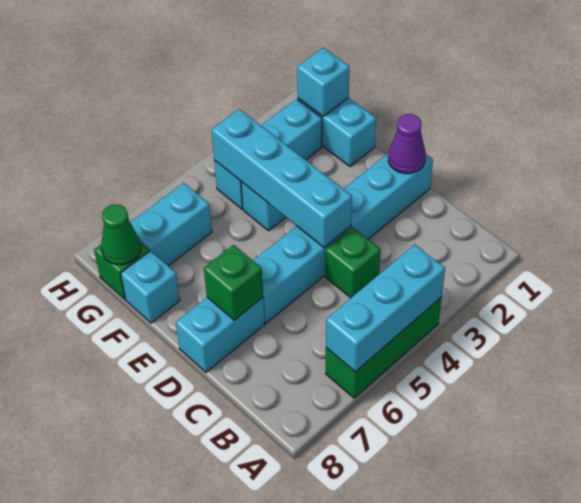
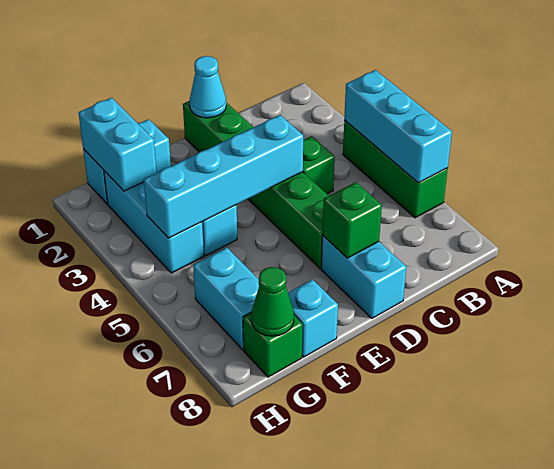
cyan brick D1:D6 level 1 -> green brick D1:D6 level 1
purple cone D1 level 2 -> cyan cone D1 level 2
cyan brick G1 level 2 -> cyan brick G1:G2 level 2

